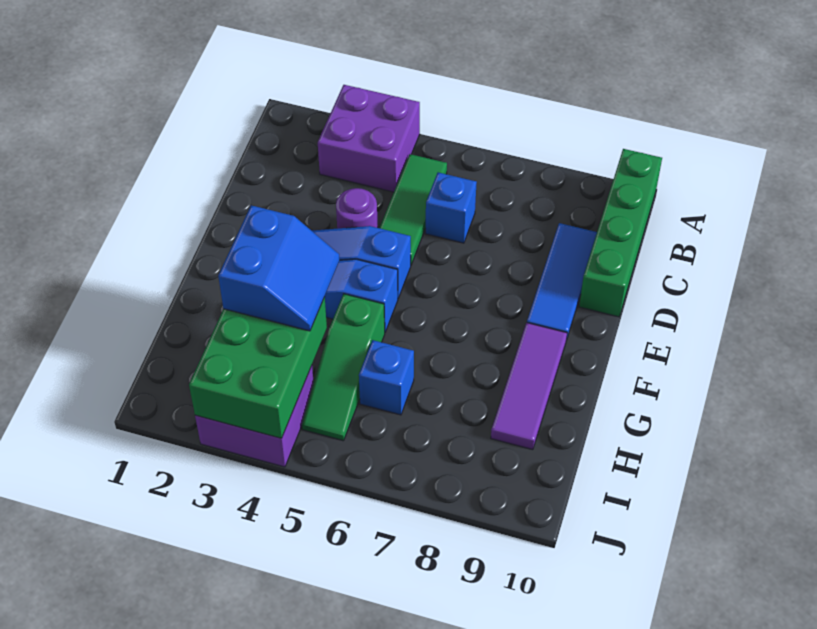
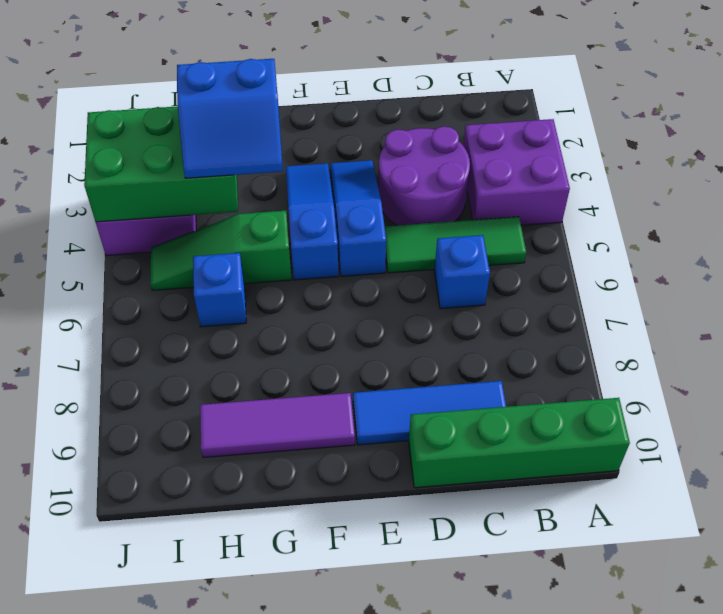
purple round brick D4 level 1 -> purple round brick C3:D4 level 1

